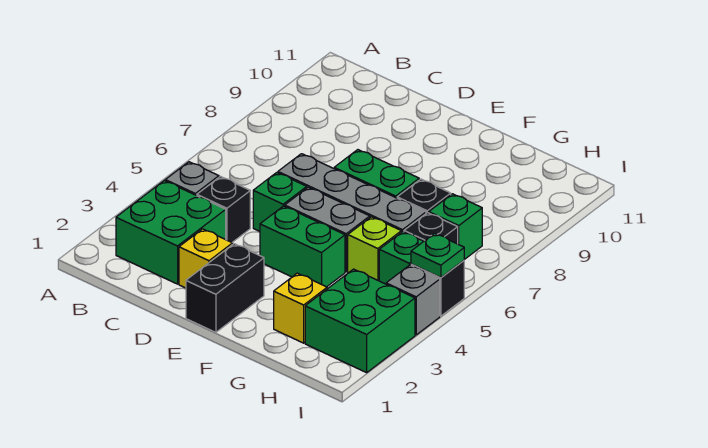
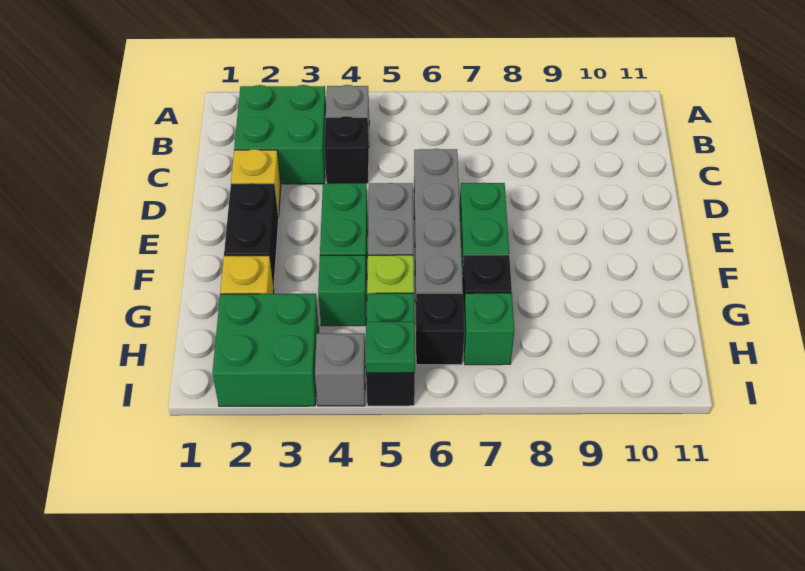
green brick D5 level 1 -> green brick G4 level 1
black brick E1:E2 level 1 -> black brick E2:F2 level 1

